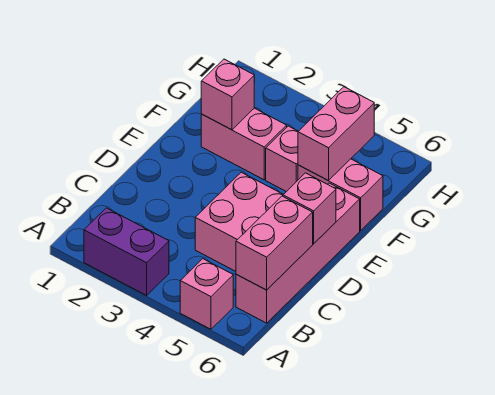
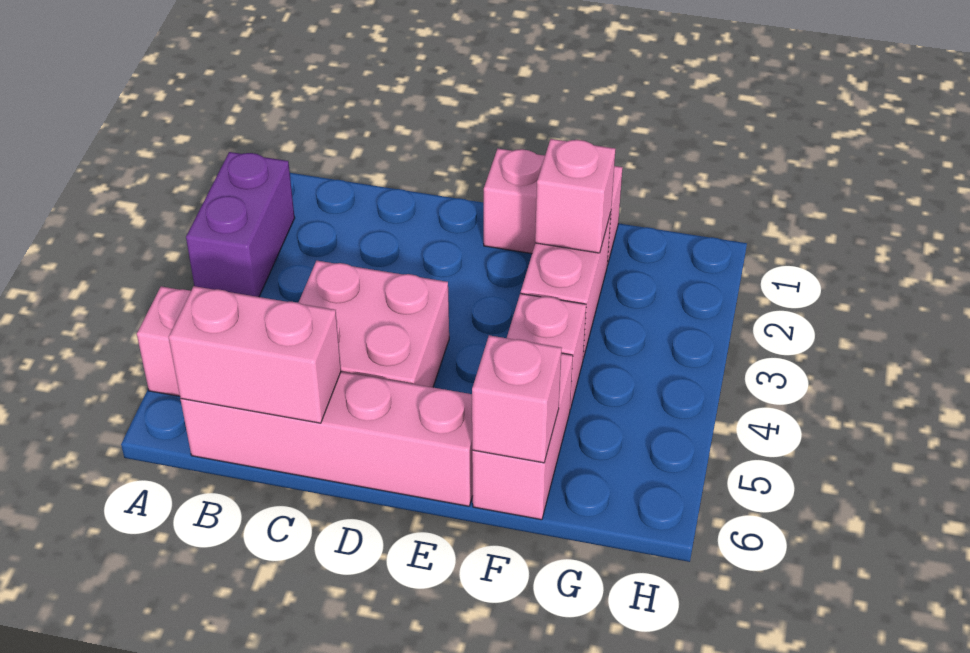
pink brick D6 level 2 -> pink brick F6 level 2
pink brick F5:G5 level 2 -> pink brick E1:F1 level 1

